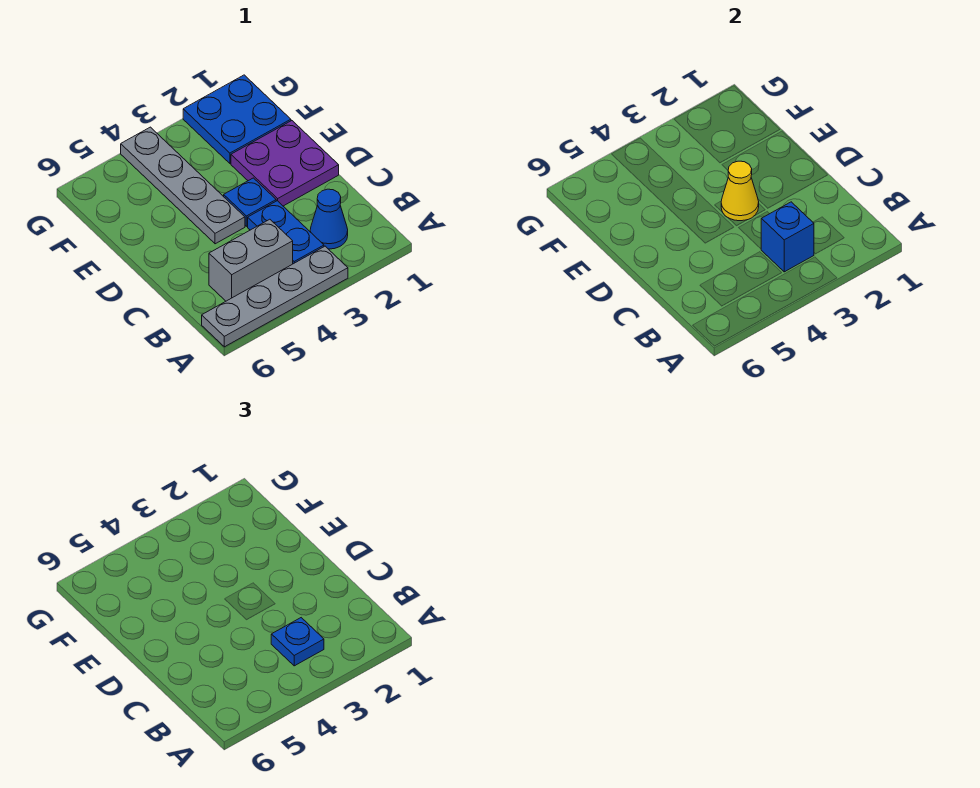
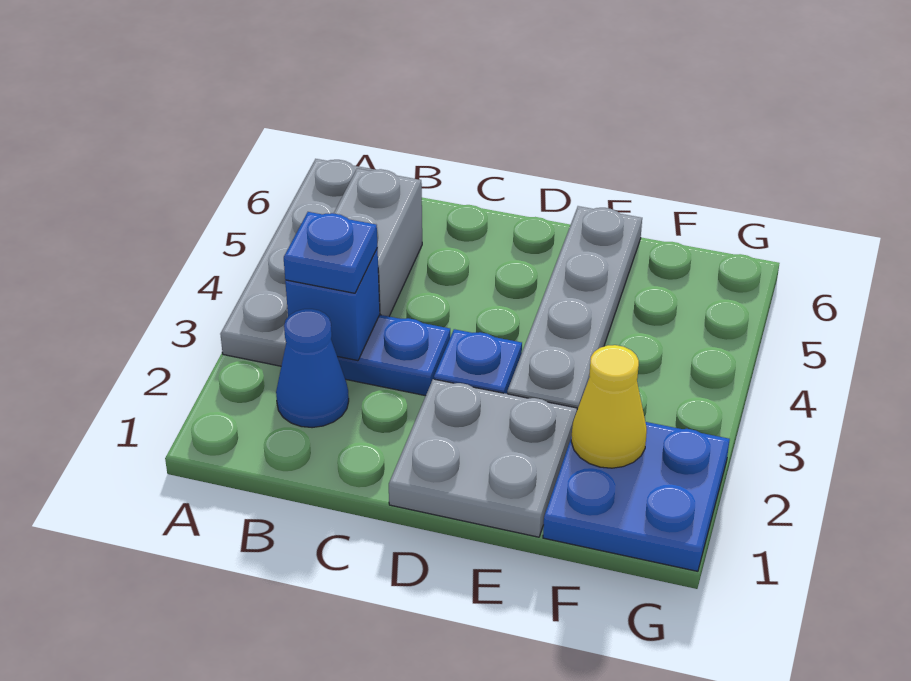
purple plate D1:E2 level 1 -> grey plate D1:E2 level 1
yellow cone D3 level 2 -> yellow cone F2 level 2
grey plate D4:G4 level 1 -> grey plate E3:E6 level 1

